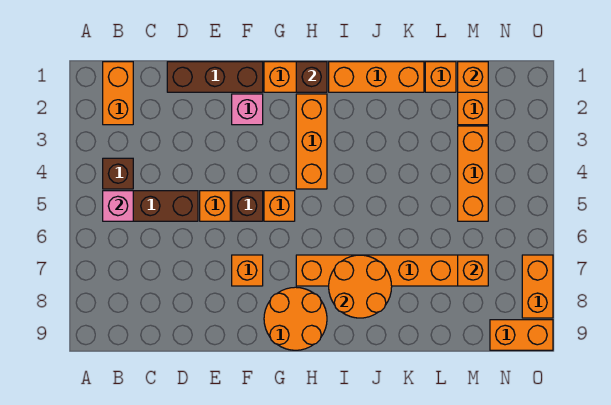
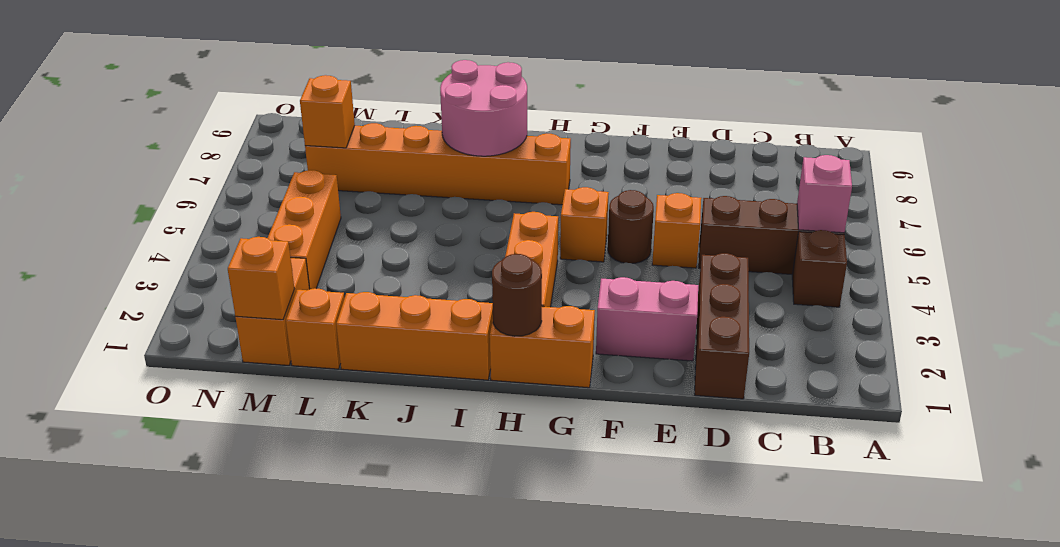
orange brick B1:B2 level 1 -> none
brown brick D1:F1 level 1 -> brown brick D1:D3 level 1
pink brick F2 level 1 -> pink brick E2:F2 level 1
brown brick F5 level 1 -> brown round brick F5 level 1
orange brick F7 level 1 -> none
orange round brick G8:H9 level 1 -> none
brown brick H1 level 2 -> brown round brick H1 level 2
orange round brick I7:J8 level 2 -> pink round brick I7:J8 level 2
orange brick N9:O9 level 1 -> none
orange brick O7:O8 level 1 -> none

